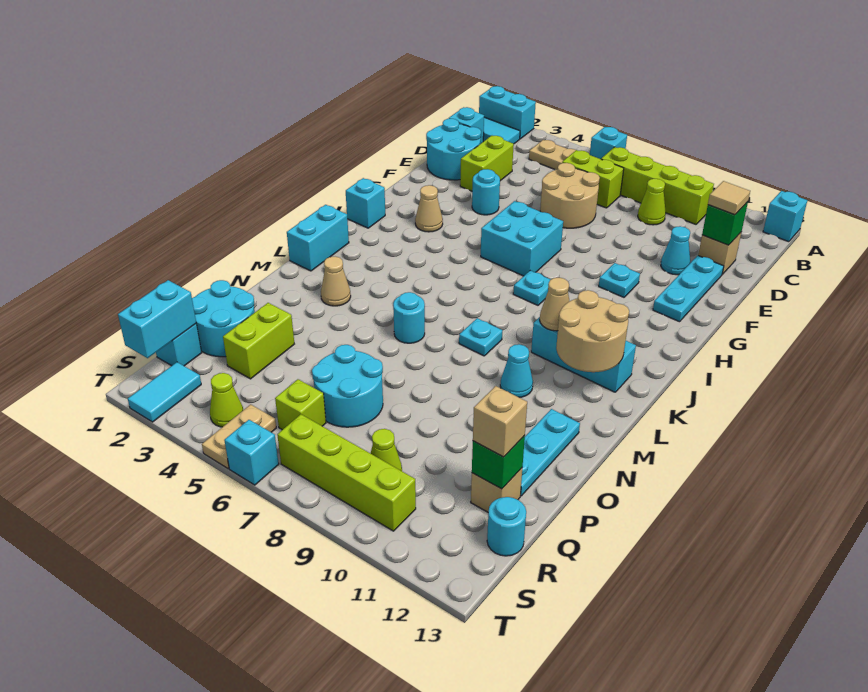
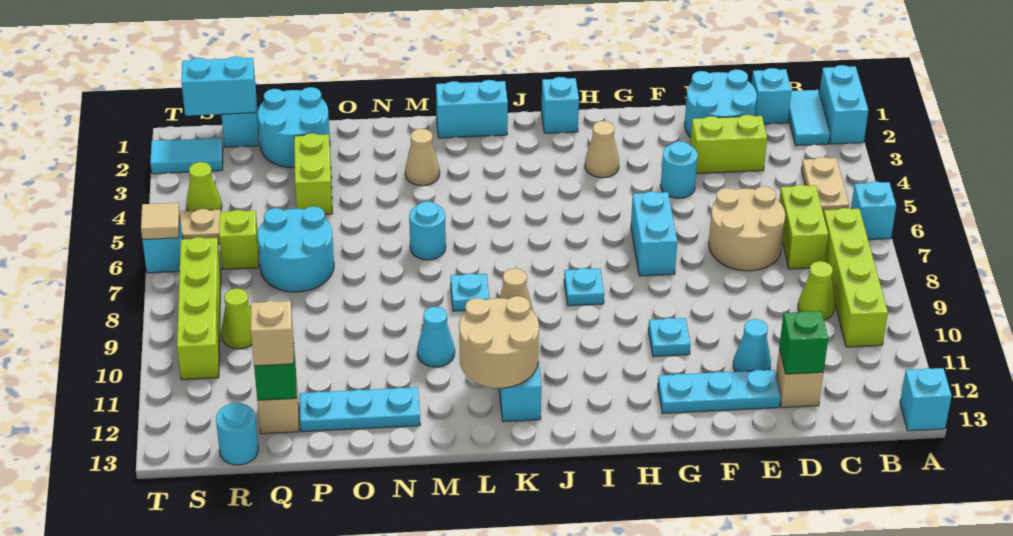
tan tile D12 level 3 -> tan tile T6 level 2
cyan brick G6:H7 level 1 -> cyan brick G6:G7 level 1
lime brick P3:Q3 level 1 -> lime brick P3:P4 level 1

